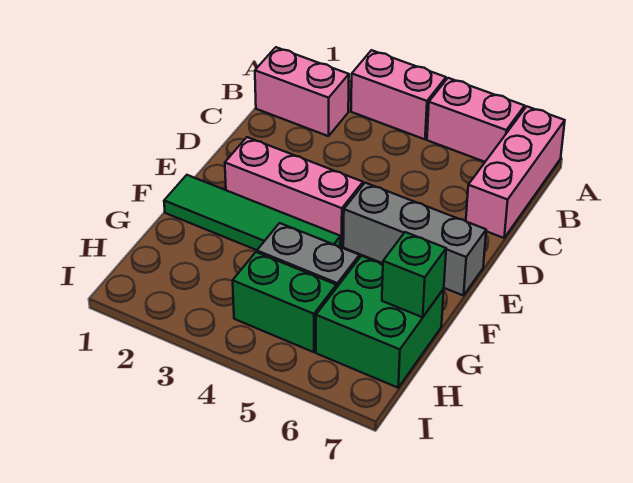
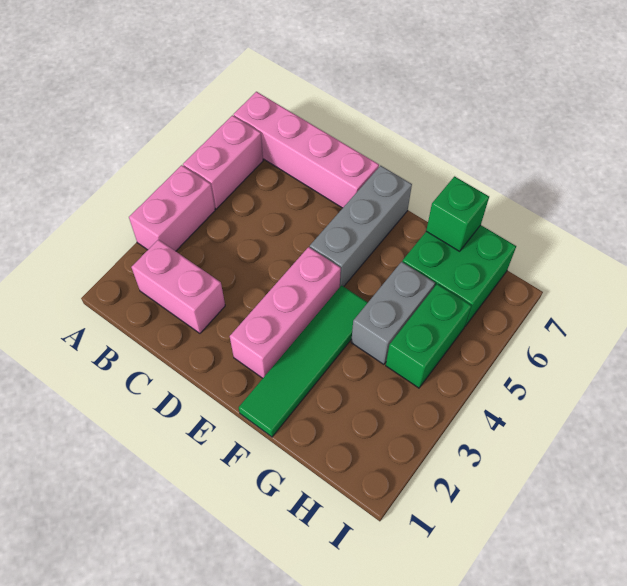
pink brick A7:C7 level 1 -> pink brick A7:D7 level 1
pink brick B1:B2 level 1 -> pink brick B2:C2 level 1

